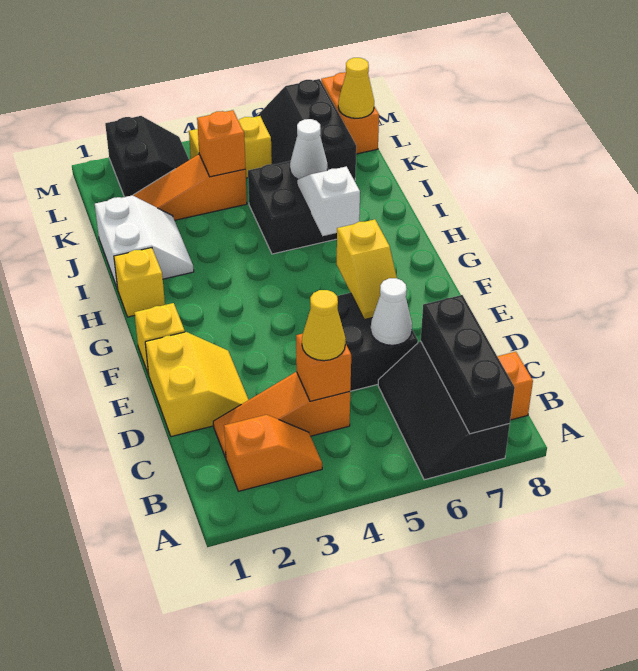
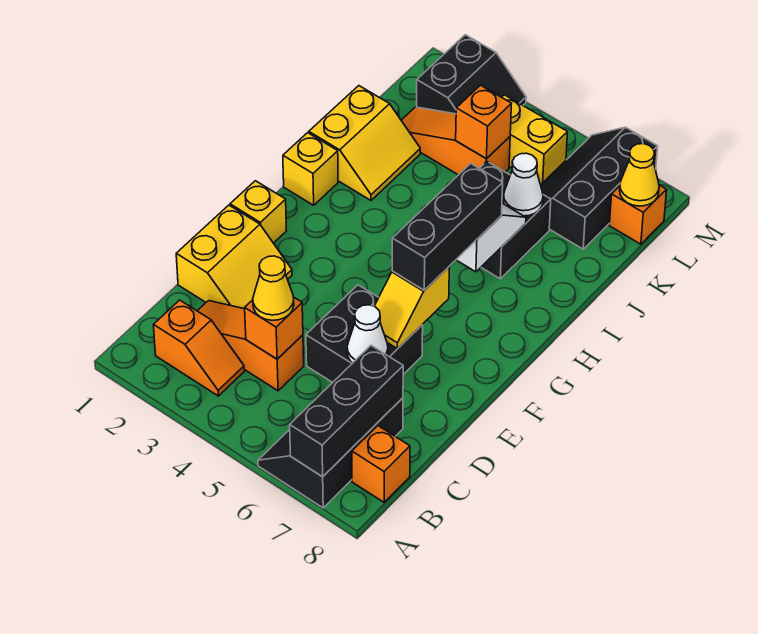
none -> black brick F6:H6 level 3
white slope I1:J2 level 1 top 1 -> yellow slope I1:J2 level 1 top 1
orange brick L8:M8 level 1 -> orange brick L8 level 1

